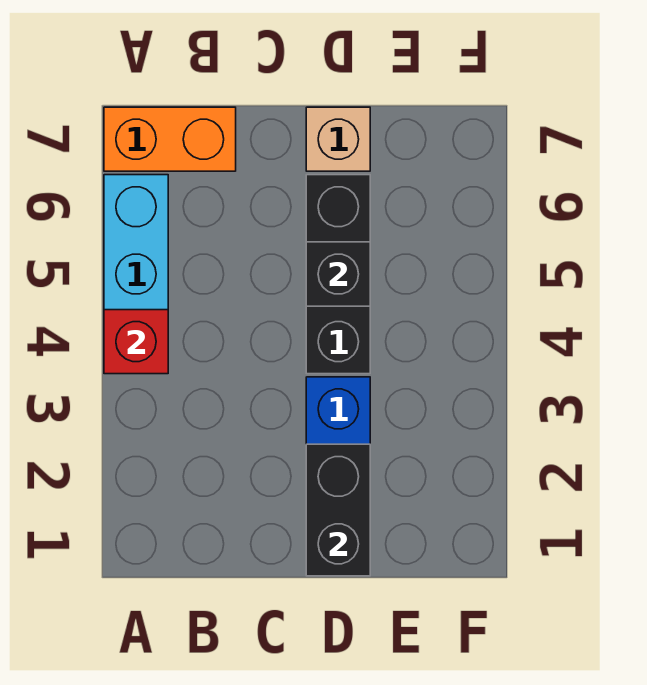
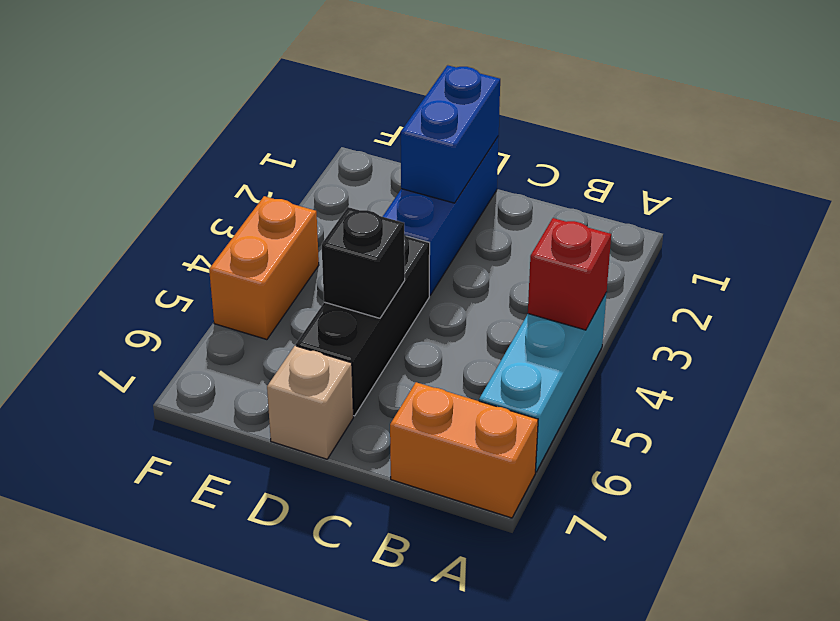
black brick D1:D2 level 2 -> blue brick D1:D2 level 2
none -> orange brick F4:F5 level 1

